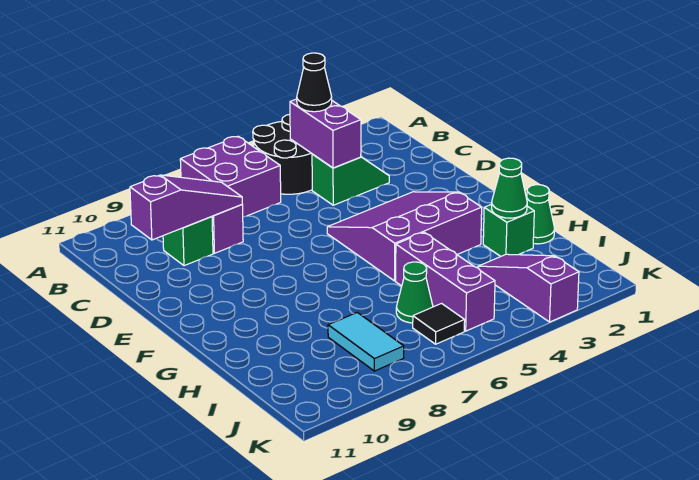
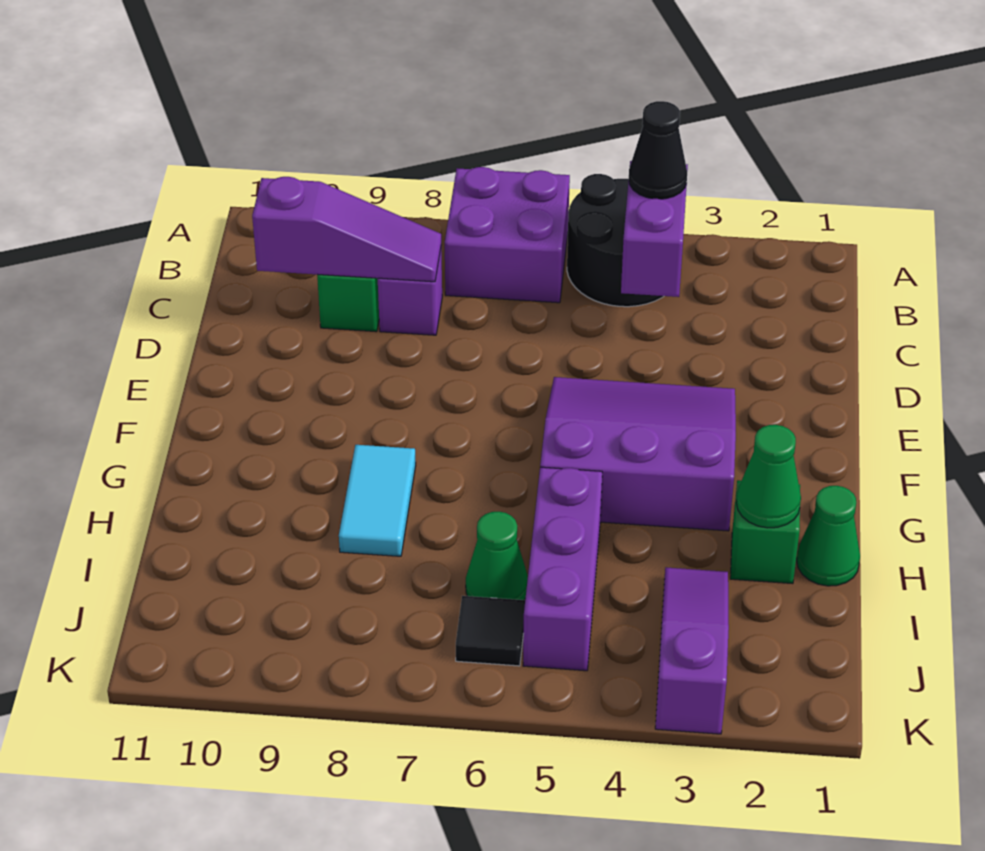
green slope C3:C4 level 1 top 4 -> none
cyan tile I8:J8 level 1 -> cyan tile G8:H8 level 1

